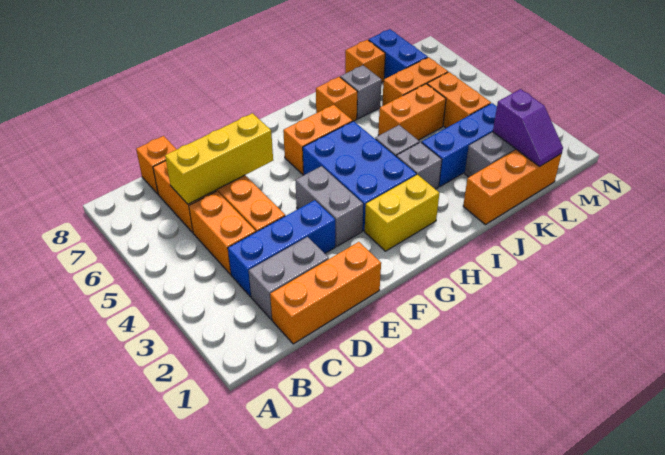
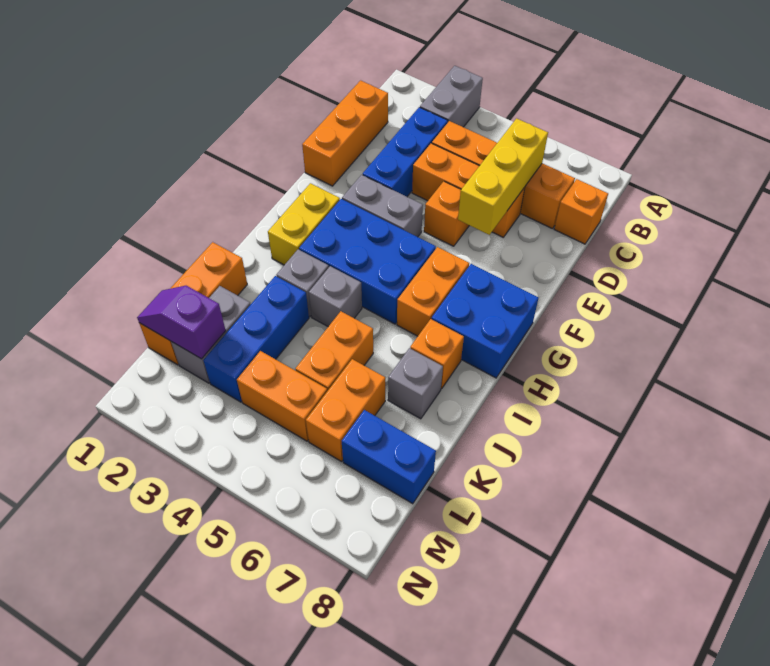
grey brick C2:D2 level 1 -> grey brick A3:B3 level 1
none -> blue brick G7:H8 level 1
orange brick K8 level 1 -> orange brick E5 level 1

